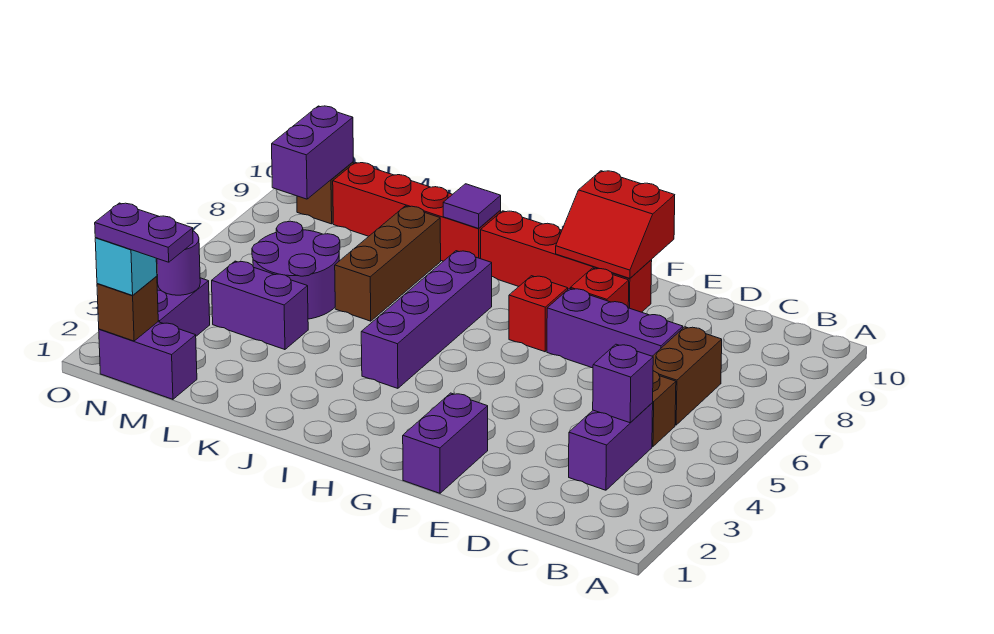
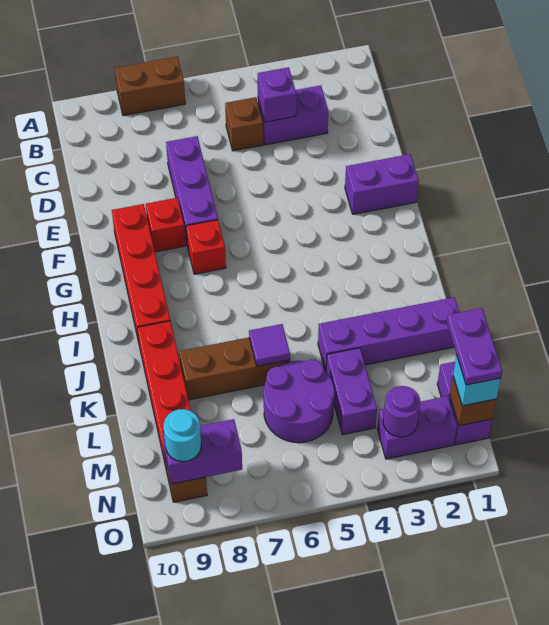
brown brick C6:C7 level 1 -> brown brick A7:A8 level 1
red slope F9:G10 level 2 top 10 -> none
purple brick I4:I7 level 1 -> purple brick K1:K4 level 1
purple tile J9 level 2 -> purple tile K6 level 2
none -> cyan round brick N9 level 3

